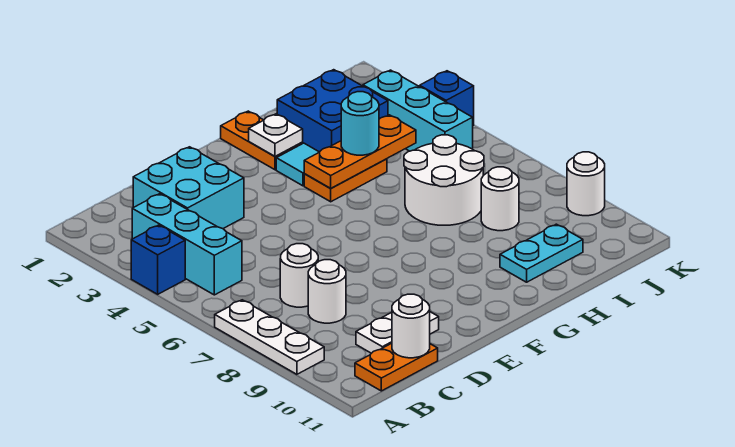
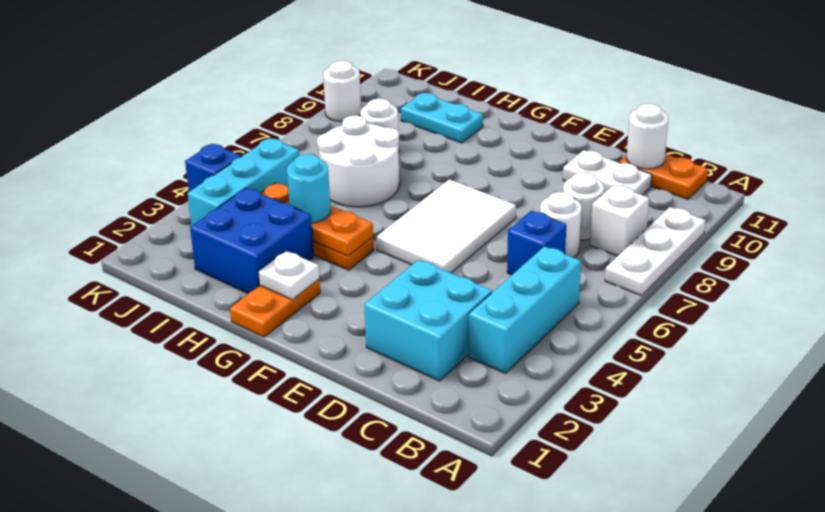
blue brick A4 level 1 -> blue brick C6 level 1
none -> white brick B8 level 1
none -> white tile E5:F7 level 1
cyan tile G3 level 1 -> none

